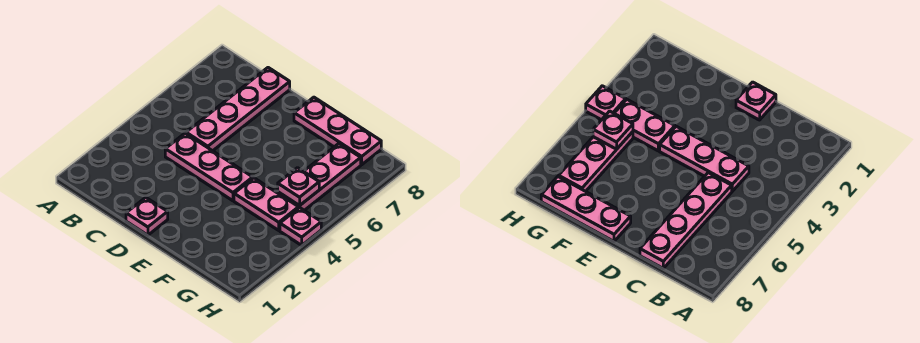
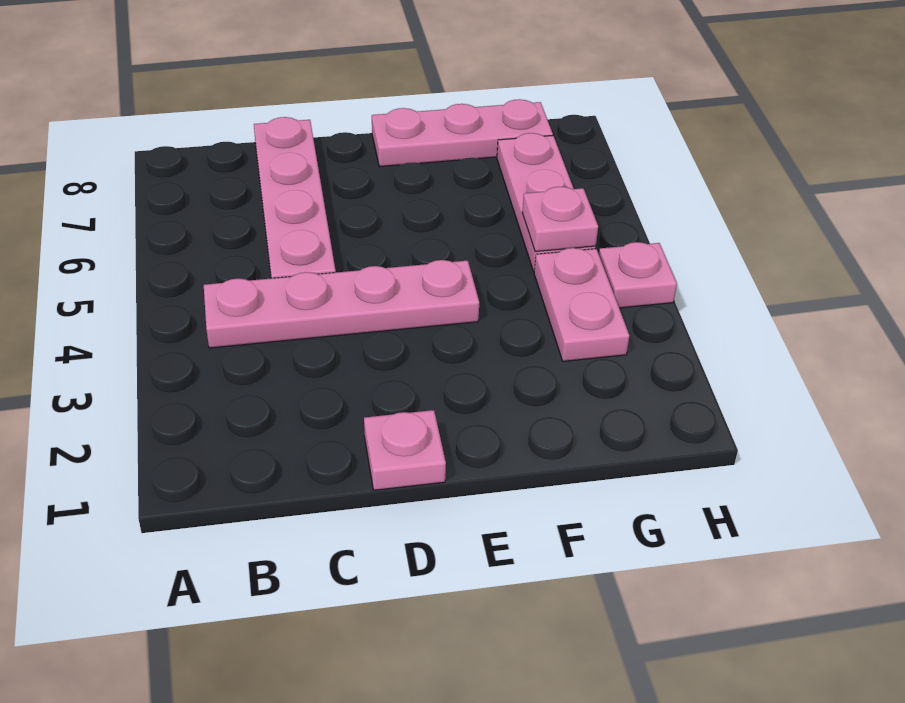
pink plate C4:E4 level 1 -> pink plate B4:E4 level 1
pink plate F4:G4 level 1 -> pink plate G3:G4 level 1

